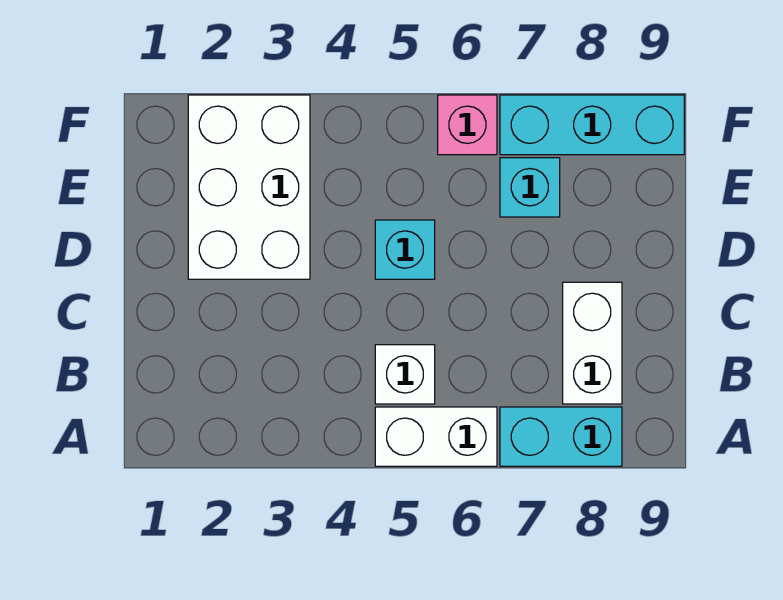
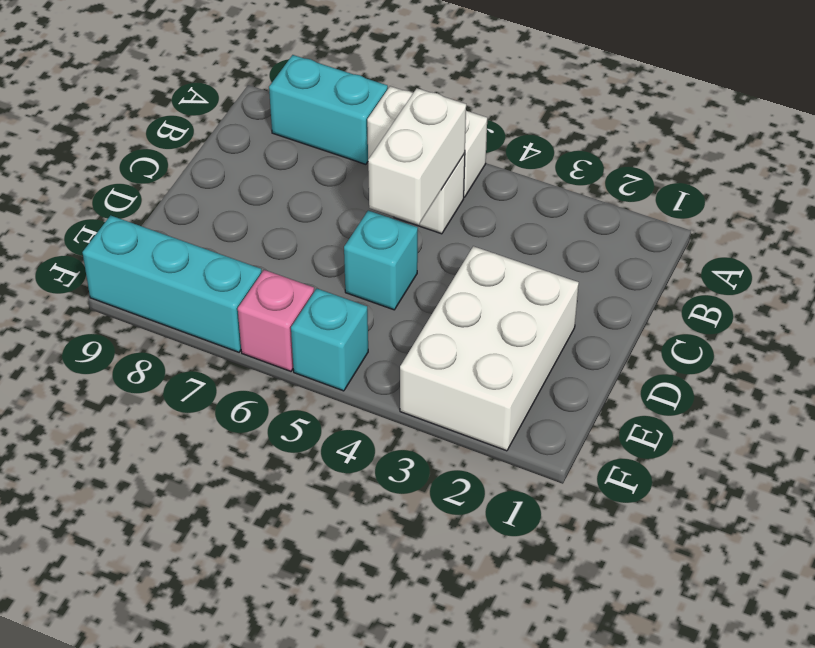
white brick B8:C8 level 1 -> white brick B5:C5 level 2
cyan brick E7 level 1 -> cyan brick F5 level 1

